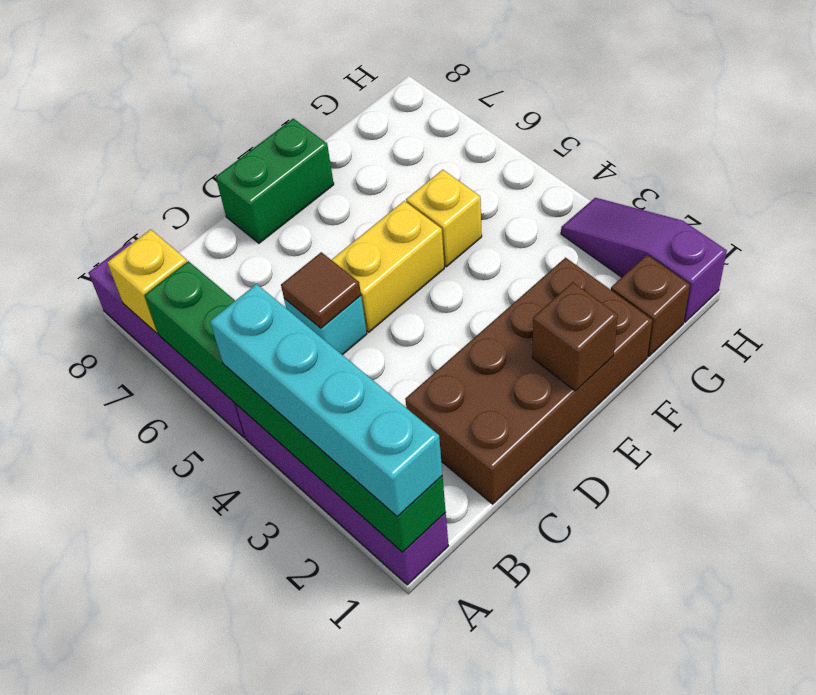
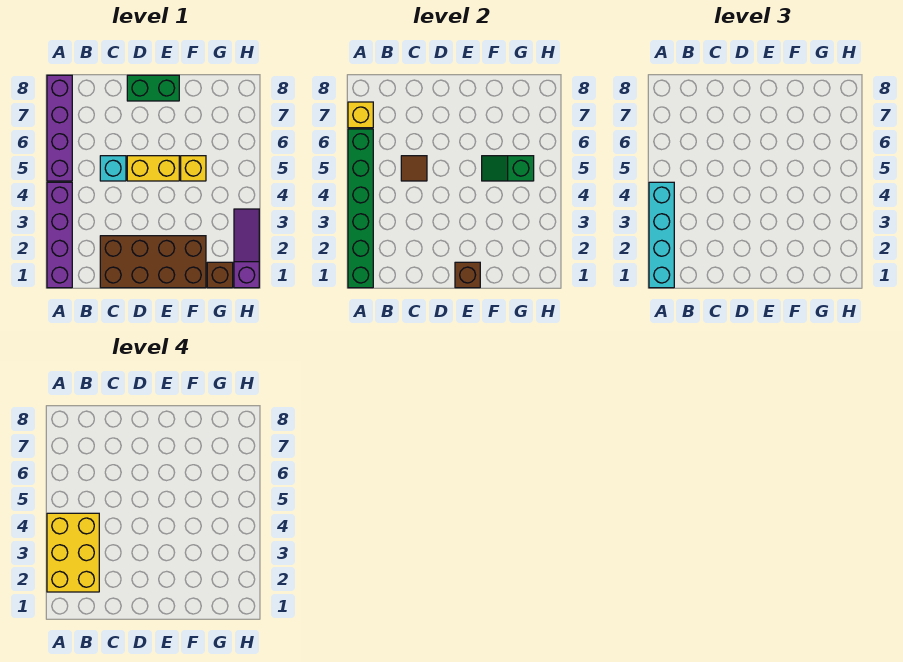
none -> yellow brick A2:B4 level 4
none -> green slope F5:G5 level 2 top G

